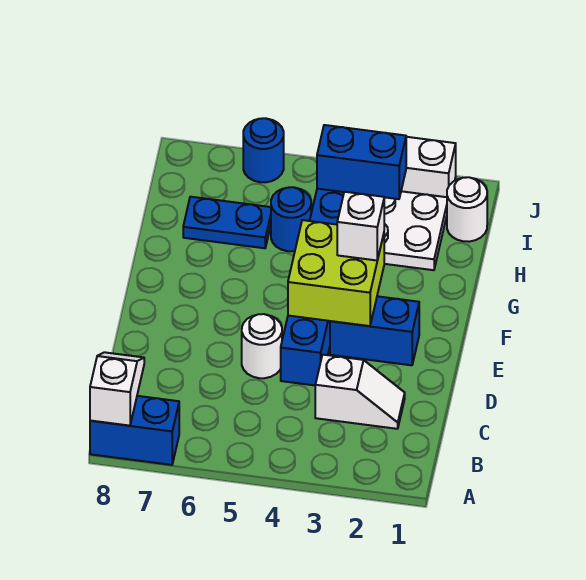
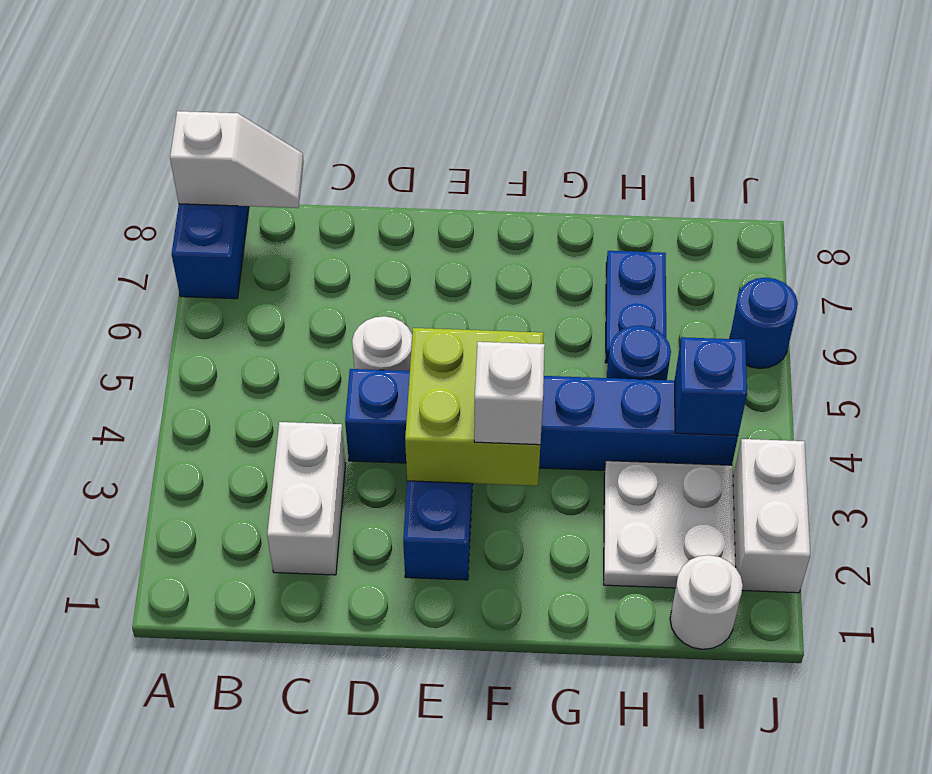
white slope C2:C3 level 1 top 3 -> white brick C2:C3 level 1
blue brick I3:I4 level 2 -> blue brick I4 level 2

